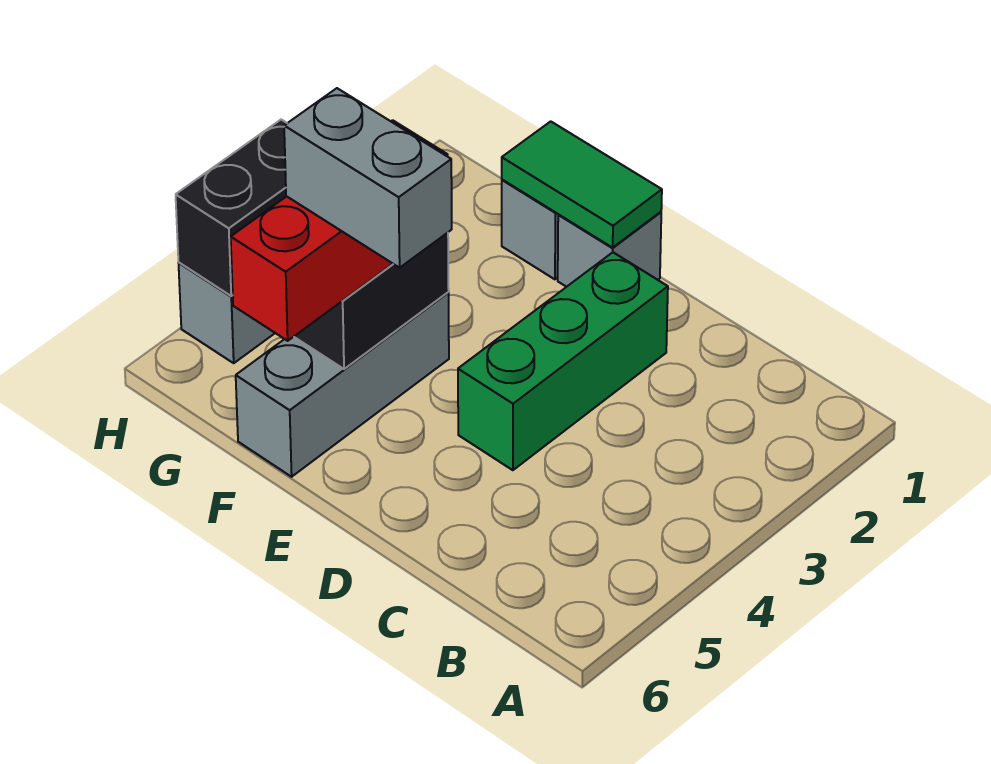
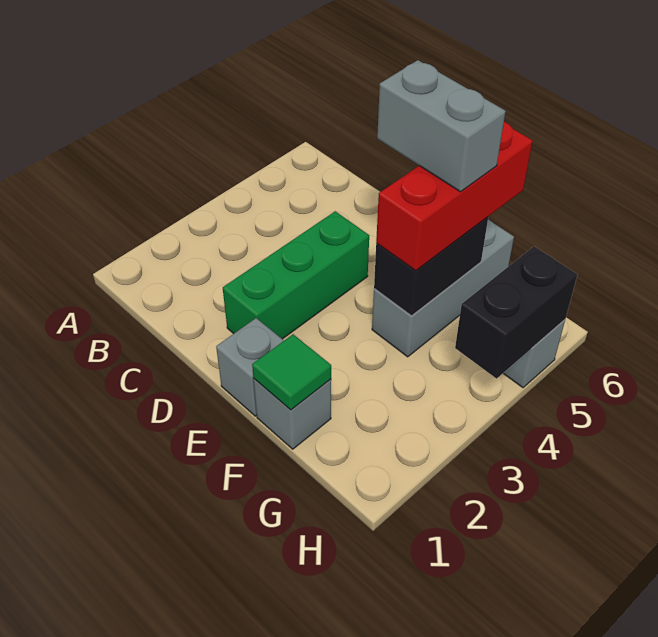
green tile E1:F1 level 2 -> green tile F1 level 2

